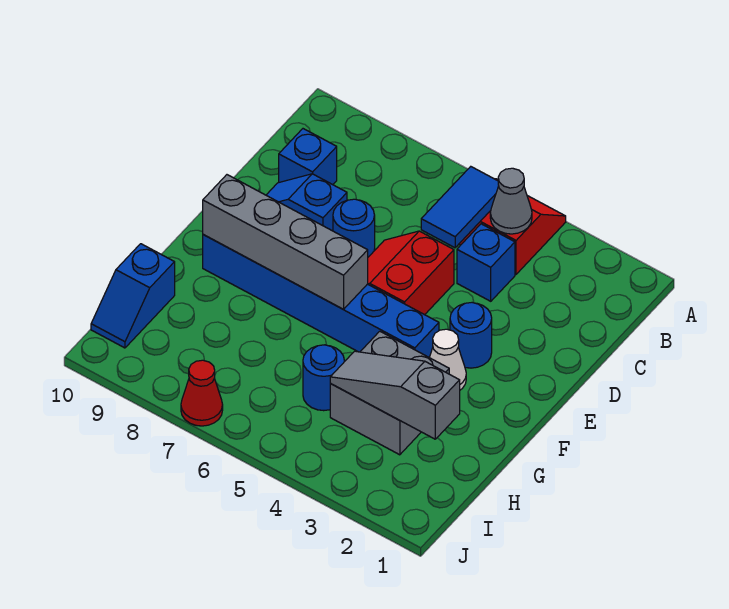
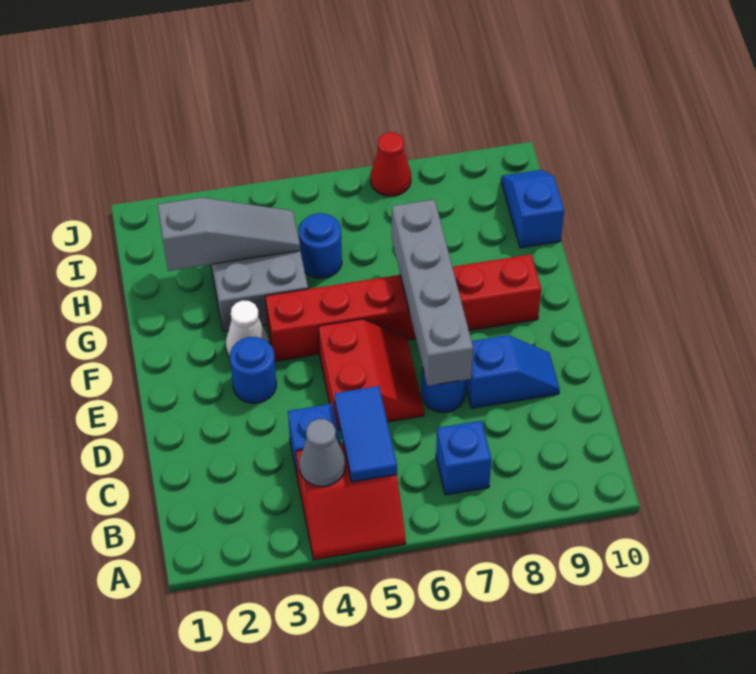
blue brick C9 level 1 -> blue brick B7 level 1
blue brick F4:F9 level 1 -> red brick F4:F9 level 1
grey brick F6:F9 level 2 -> grey brick D7:G7 level 2

